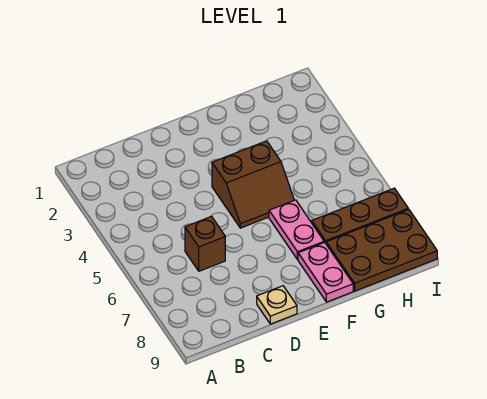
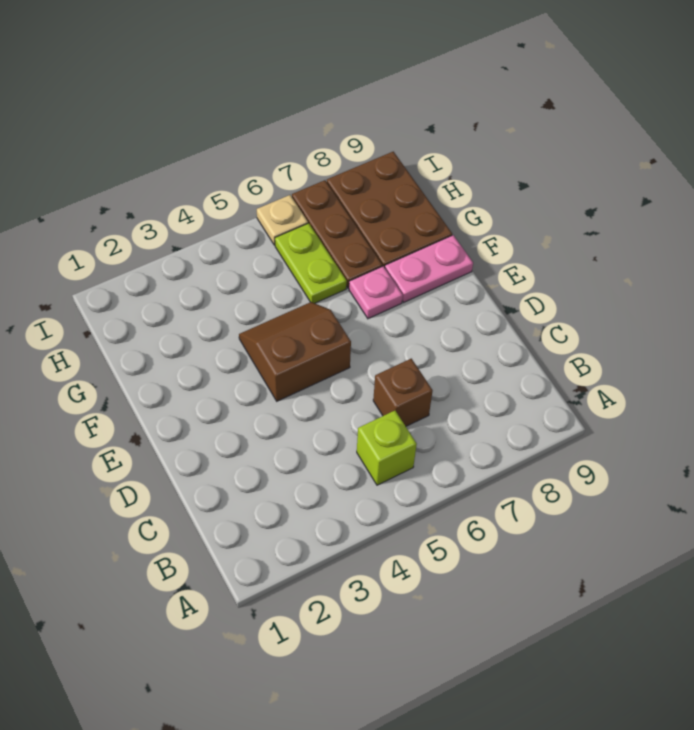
none -> lime brick B5 level 1
tan plate D9 level 1 -> tan plate I6 level 1
brown slope E4:F5 level 1 top 4 -> brown slope E4:F5 level 1 top E
pink plate F6:F7 level 1 -> pink plate F7 level 1
none -> lime plate G6:H6 level 1

